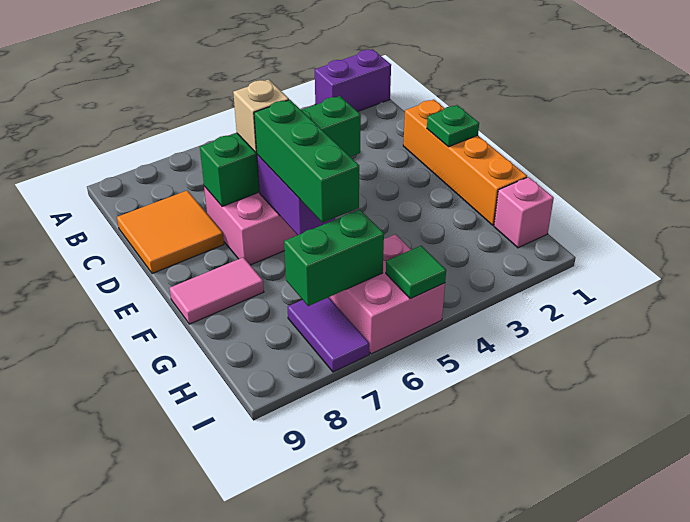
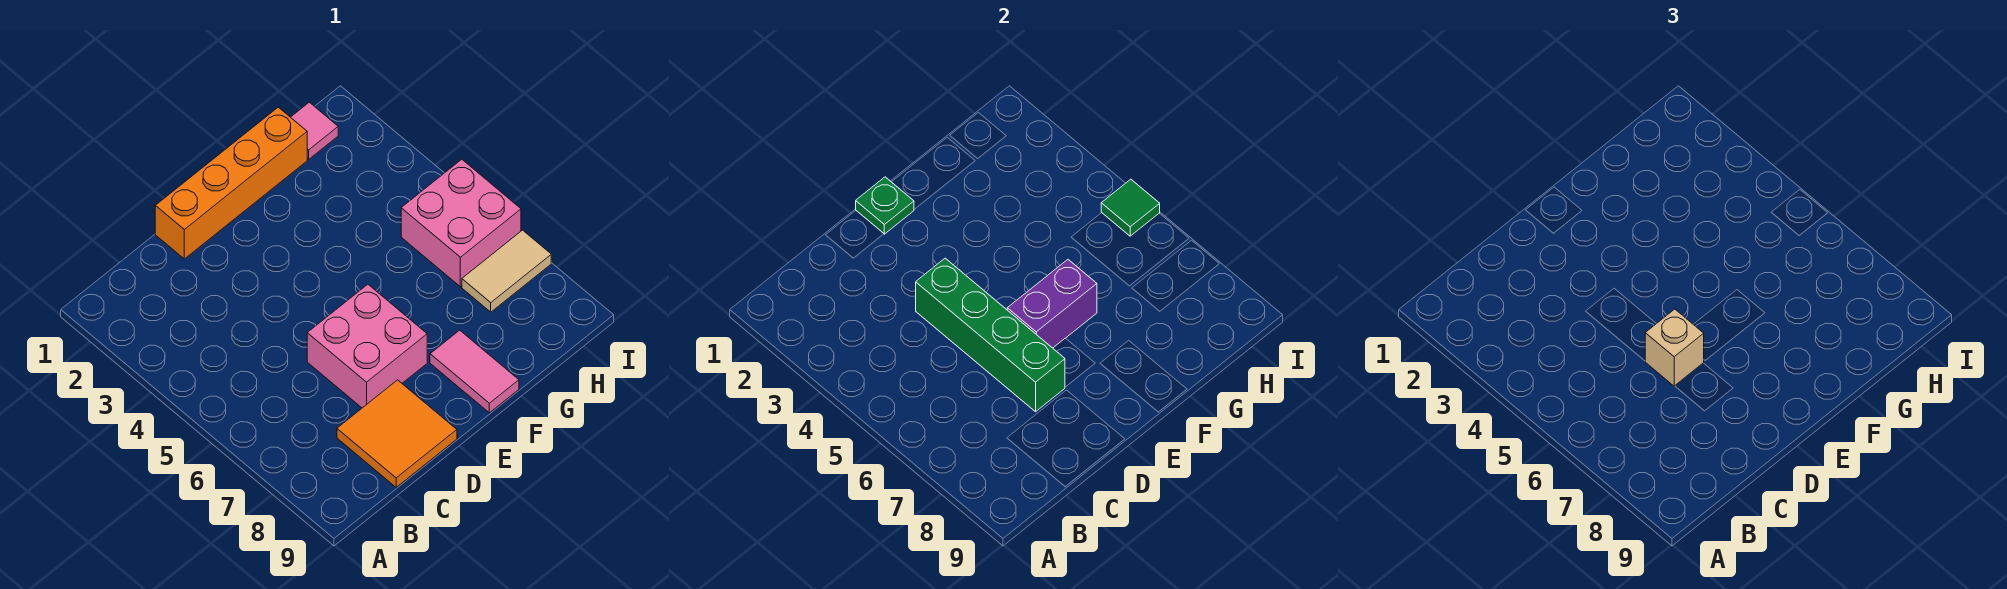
purple brick A1:A2 level 1 -> none
green brick E6:G6 level 3 -> none
pink brick H1 level 1 -> pink tile H1 level 1
green brick H6:H7 level 2 -> none
purple tile H7:I7 level 1 -> tan tile H7:I7 level 1

